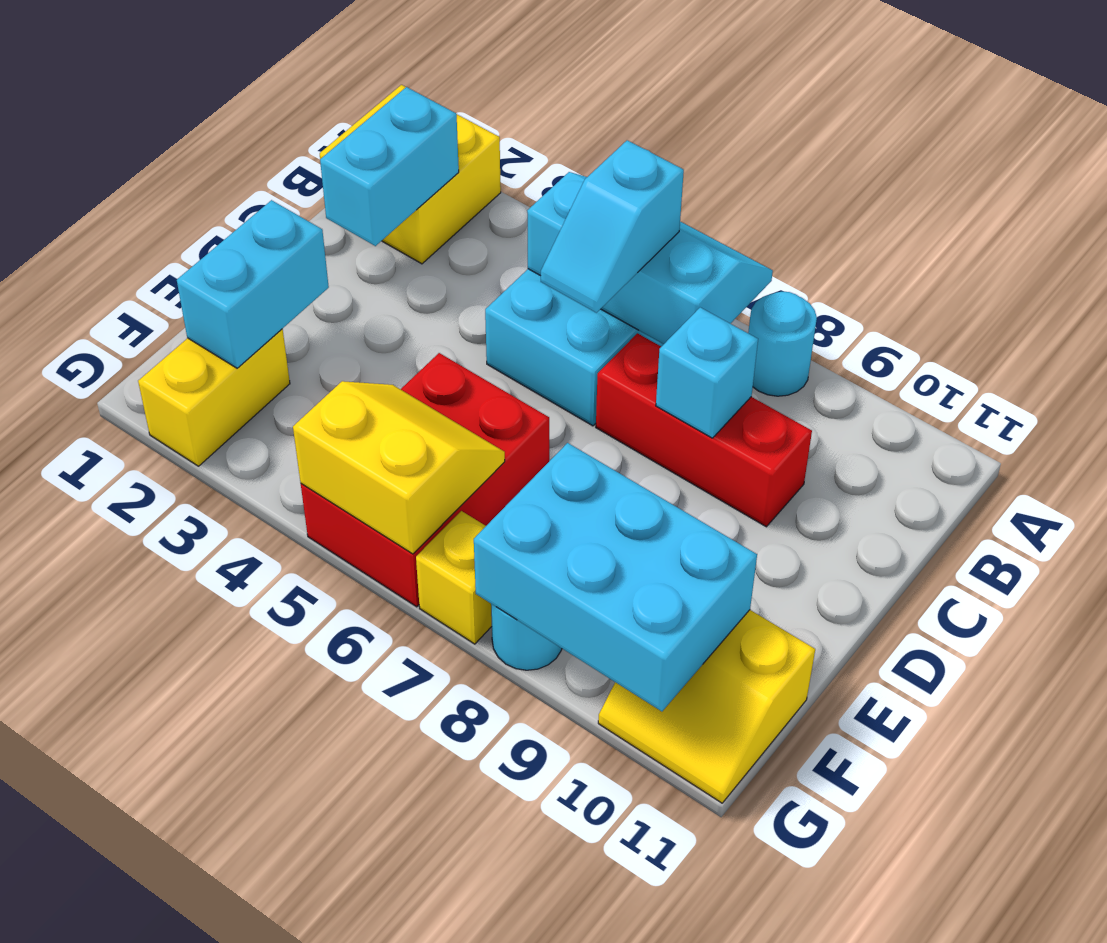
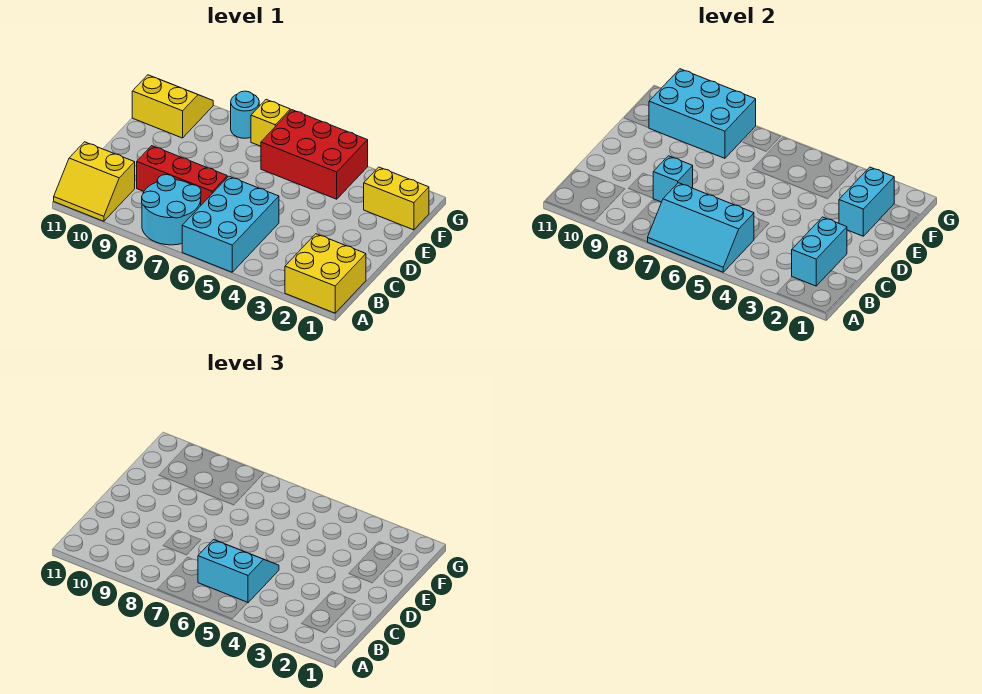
cyan round brick A8 level 1 -> cyan round brick A7:B8 level 1
cyan slope B6:C6 level 3 top B -> cyan slope B5:C6 level 3 top B
red brick E5:G6 level 1 -> red brick F4:G6 level 1
yellow brick F2:G2 level 1 -> yellow brick F1:F2 level 1
yellow slope F5:G6 level 2 top G -> yellow slope A10:B11 level 1 top B

